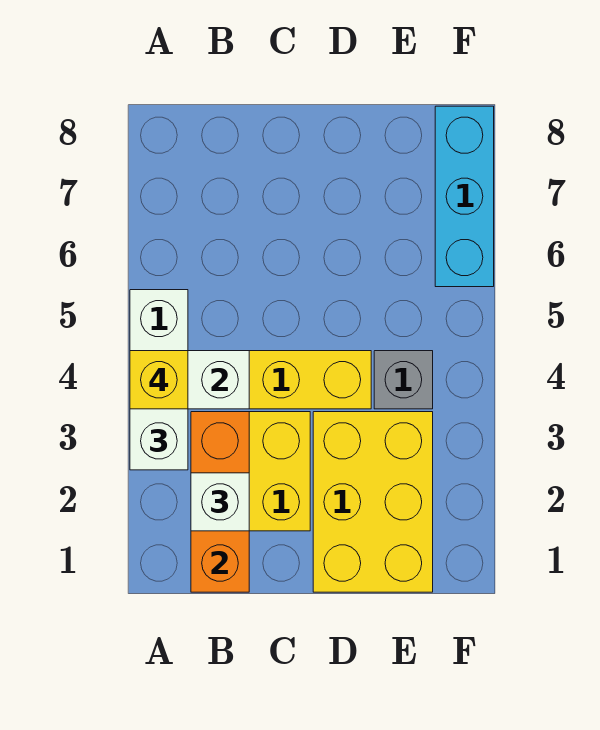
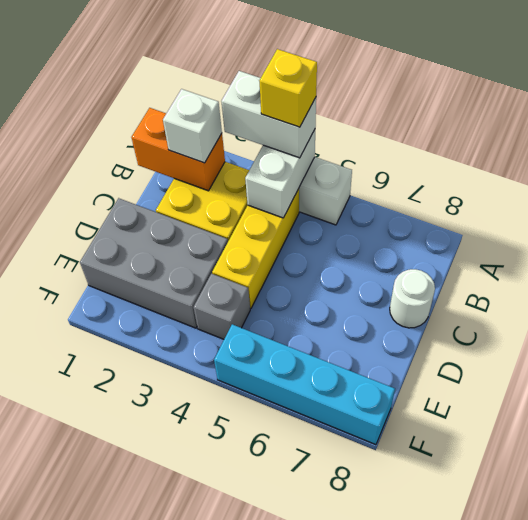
orange brick B1:B3 level 2 -> orange brick B1:B2 level 2
none -> white round brick C8 level 1
yellow brick D1:E3 level 1 -> grey brick D1:E3 level 1
cyan brick F6:F8 level 1 -> cyan brick F5:F8 level 1

